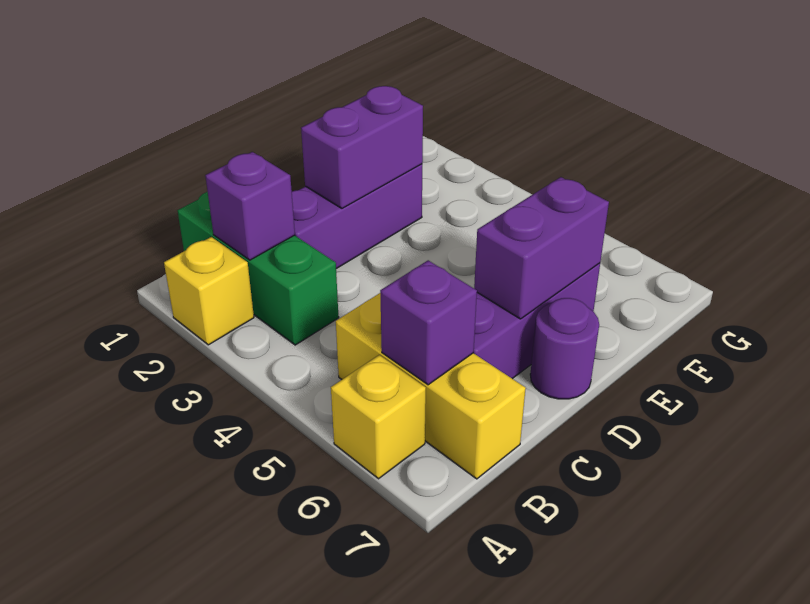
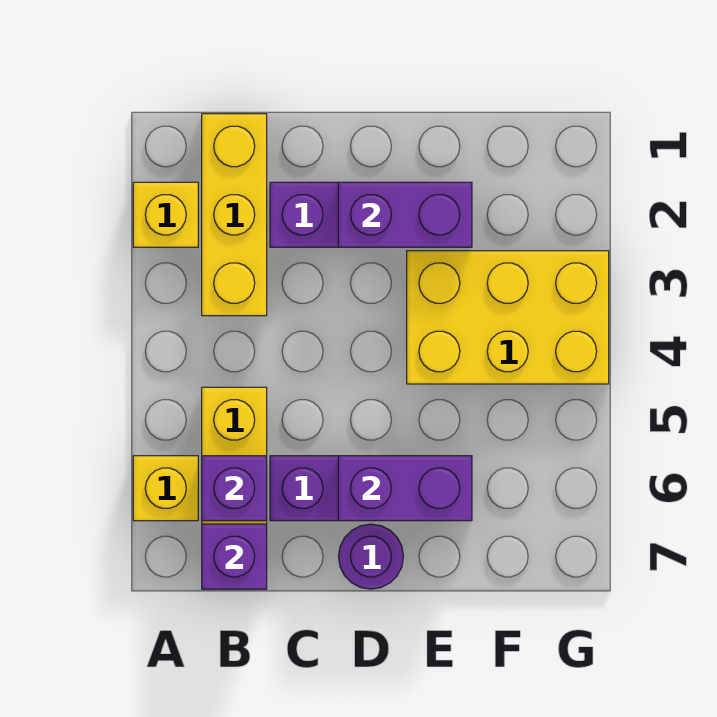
green brick B1:B3 level 1 -> yellow brick B1:B3 level 1
purple brick B2 level 2 -> purple brick B7 level 2
none -> yellow brick E3:G4 level 1

